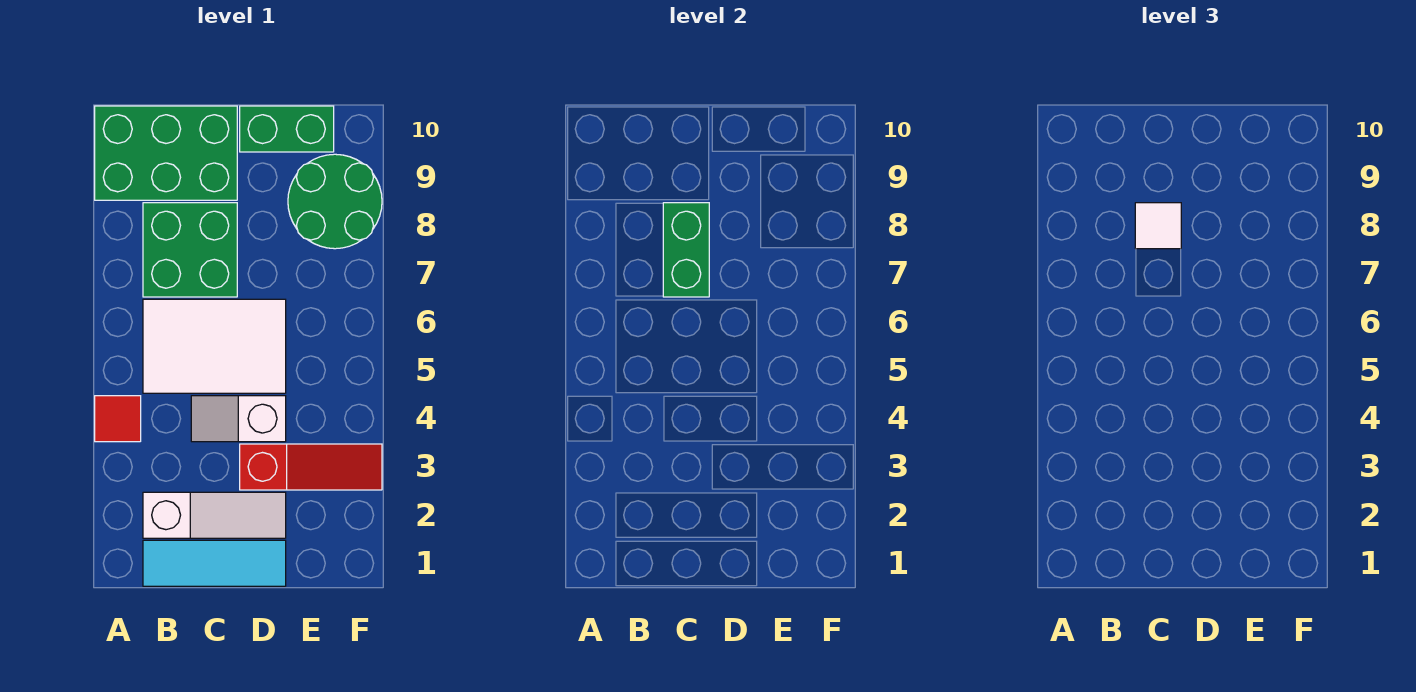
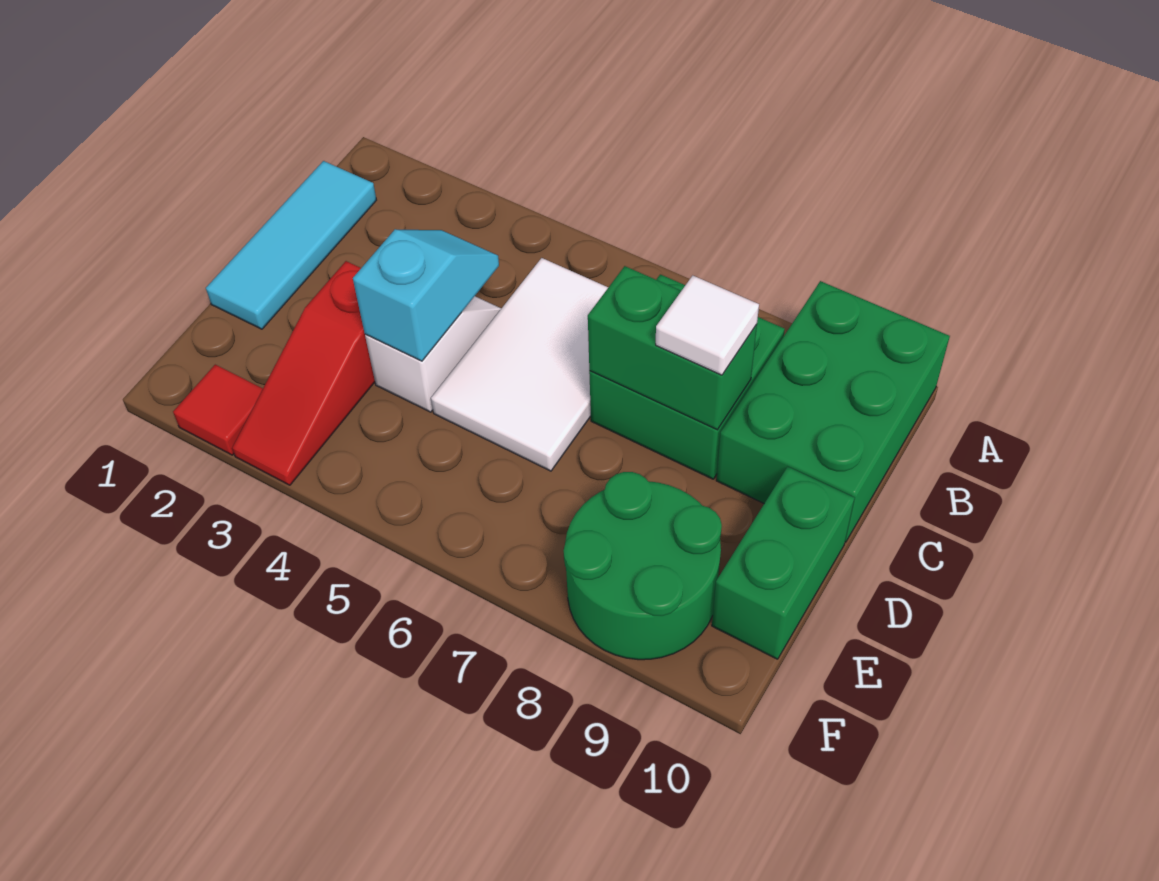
red tile A4 level 1 -> red tile F2 level 1
white slope B2:D2 level 1 top B -> none
none -> cyan slope C4:D4 level 2 top D

